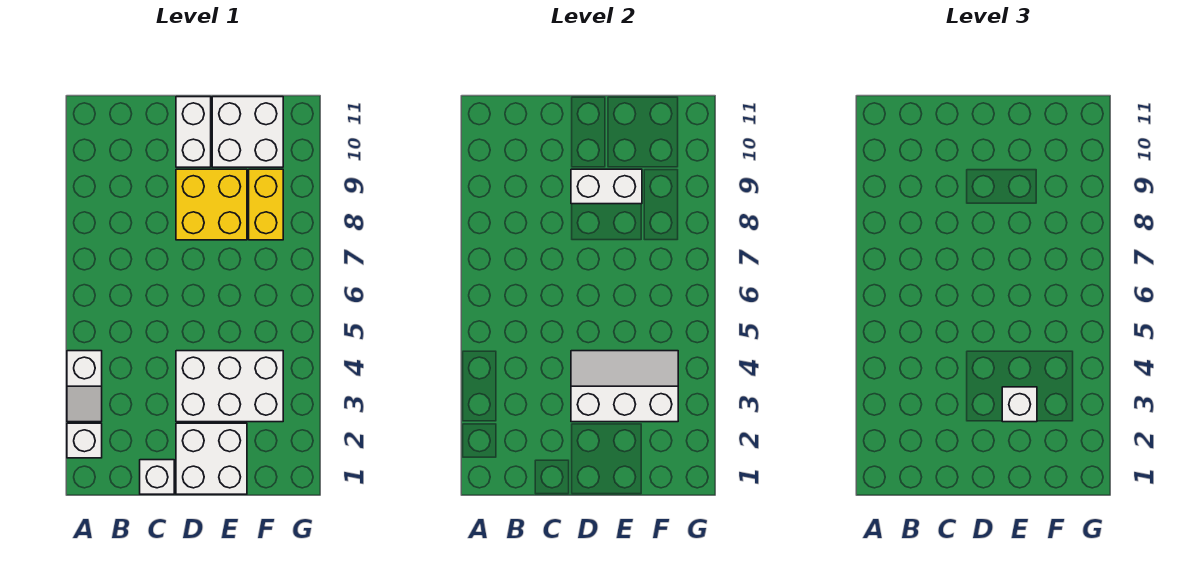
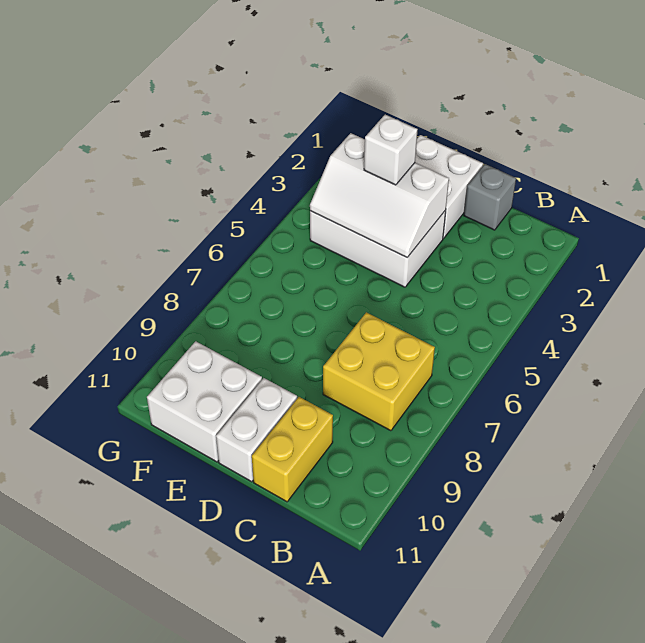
white brick A2 level 1 -> none
white slope A3:A4 level 1 top 4 -> none
white brick C1 level 1 -> grey brick C1 level 1
yellow brick D8:E9 level 1 -> yellow brick B7:C8 level 1
white brick D9:E9 level 2 -> none
yellow brick F8:F9 level 1 -> yellow brick C10:C11 level 1

